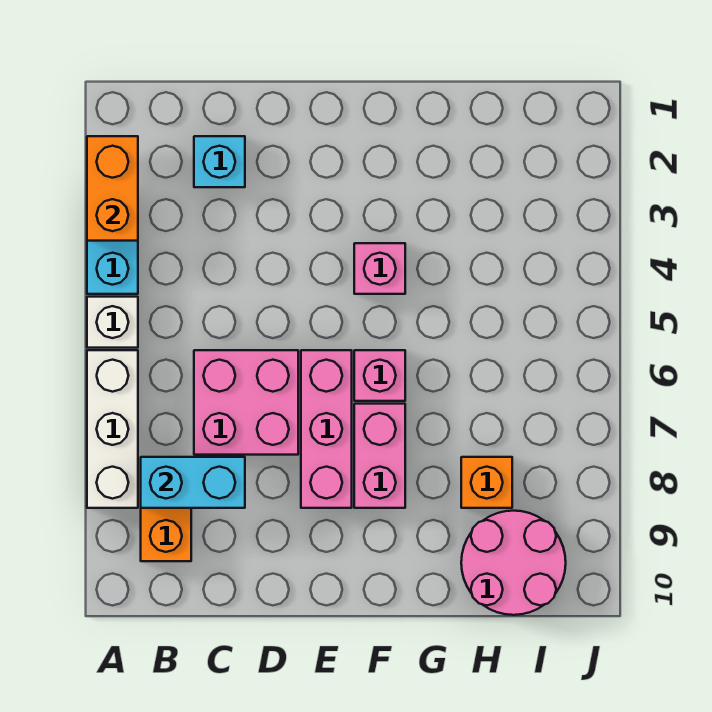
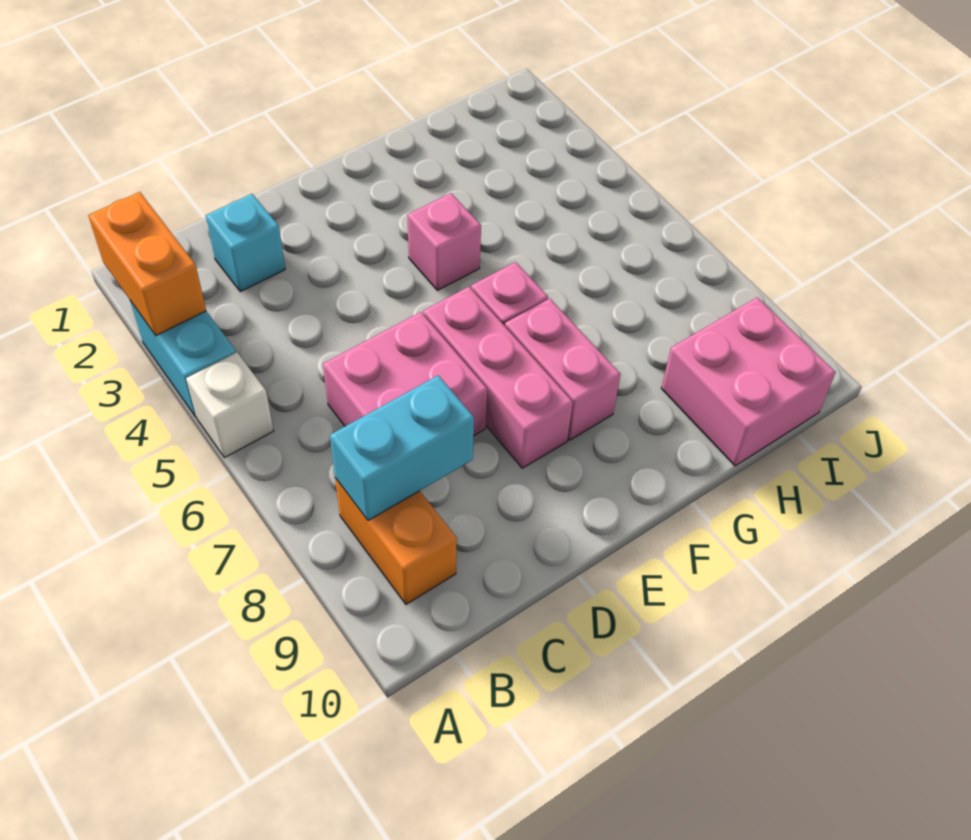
white brick A6:A8 level 1 -> none
orange brick H8 level 1 -> none
pink round brick H9:I10 level 1 -> pink brick H9:I10 level 1

